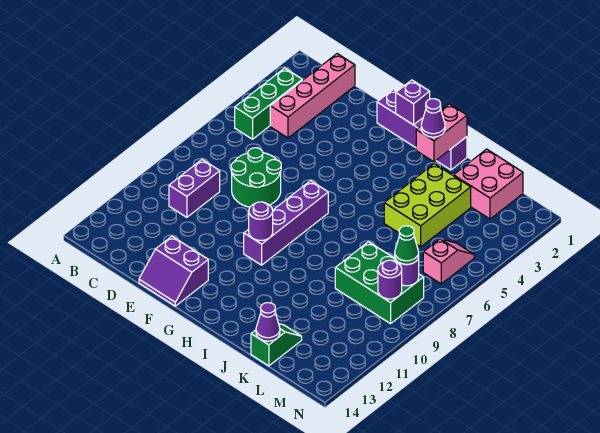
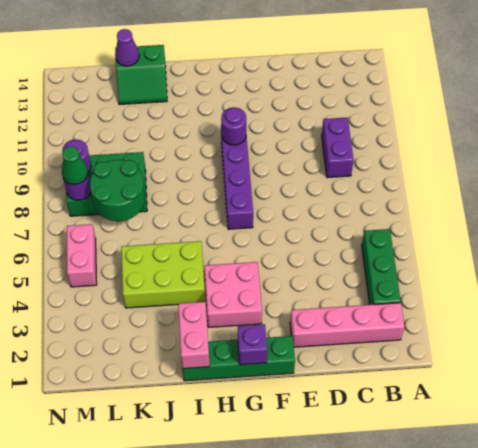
pink brick C1:C4 level 1 -> pink brick B2:E2 level 1
green round brick D7:E8 level 1 -> green round brick K7:L8 level 2
purple slope E13:F14 level 1 top 13 -> none
purple brick F1:I1 level 1 -> green brick F1:I1 level 1
purple cone I2 level 3 -> none
lime brick J3:K5 level 1 -> lime brick I4:K5 level 1
pink brick K1:L2 level 1 -> pink brick G3:H4 level 1
green slope K13:K14 level 1 top 14 -> green slope J13:K14 level 1 top 14
pink slope M5:M6 level 1 top 6 -> pink brick M5:M6 level 1

